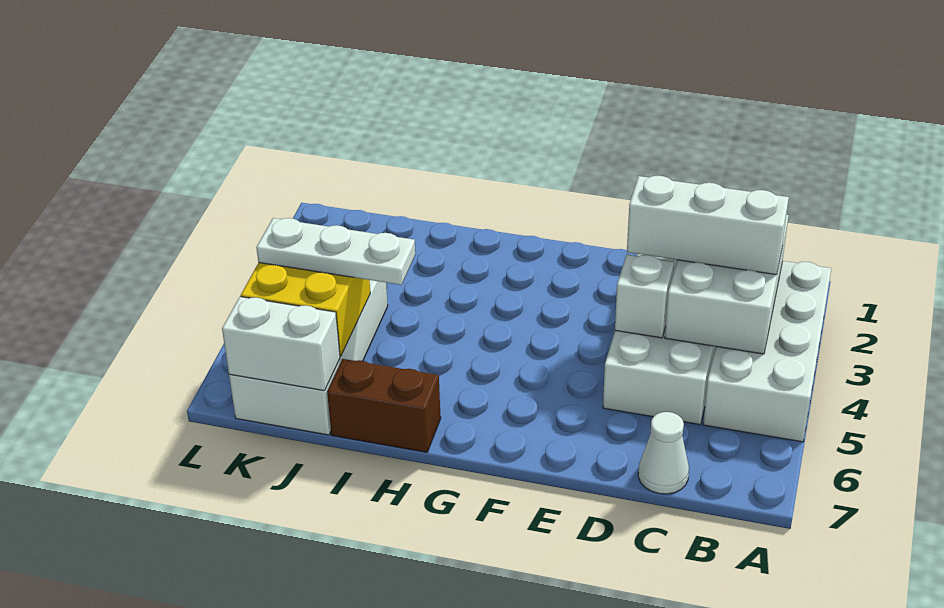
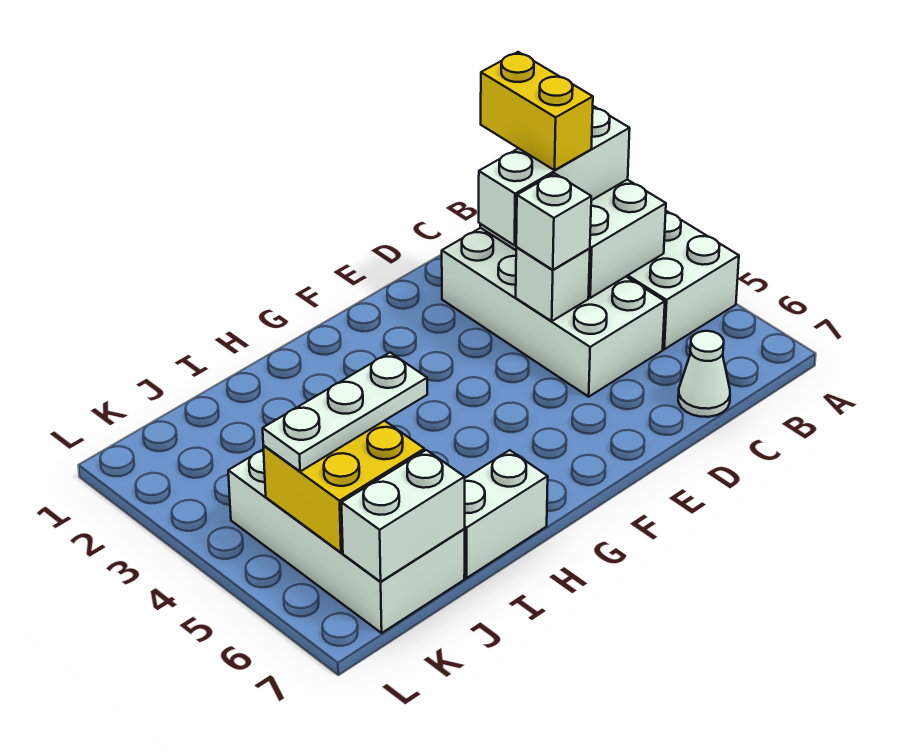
none -> yellow brick C2:C3 level 4
none -> white brick D4 level 3
brown brick H7:I7 level 1 -> white brick H7:I7 level 1

